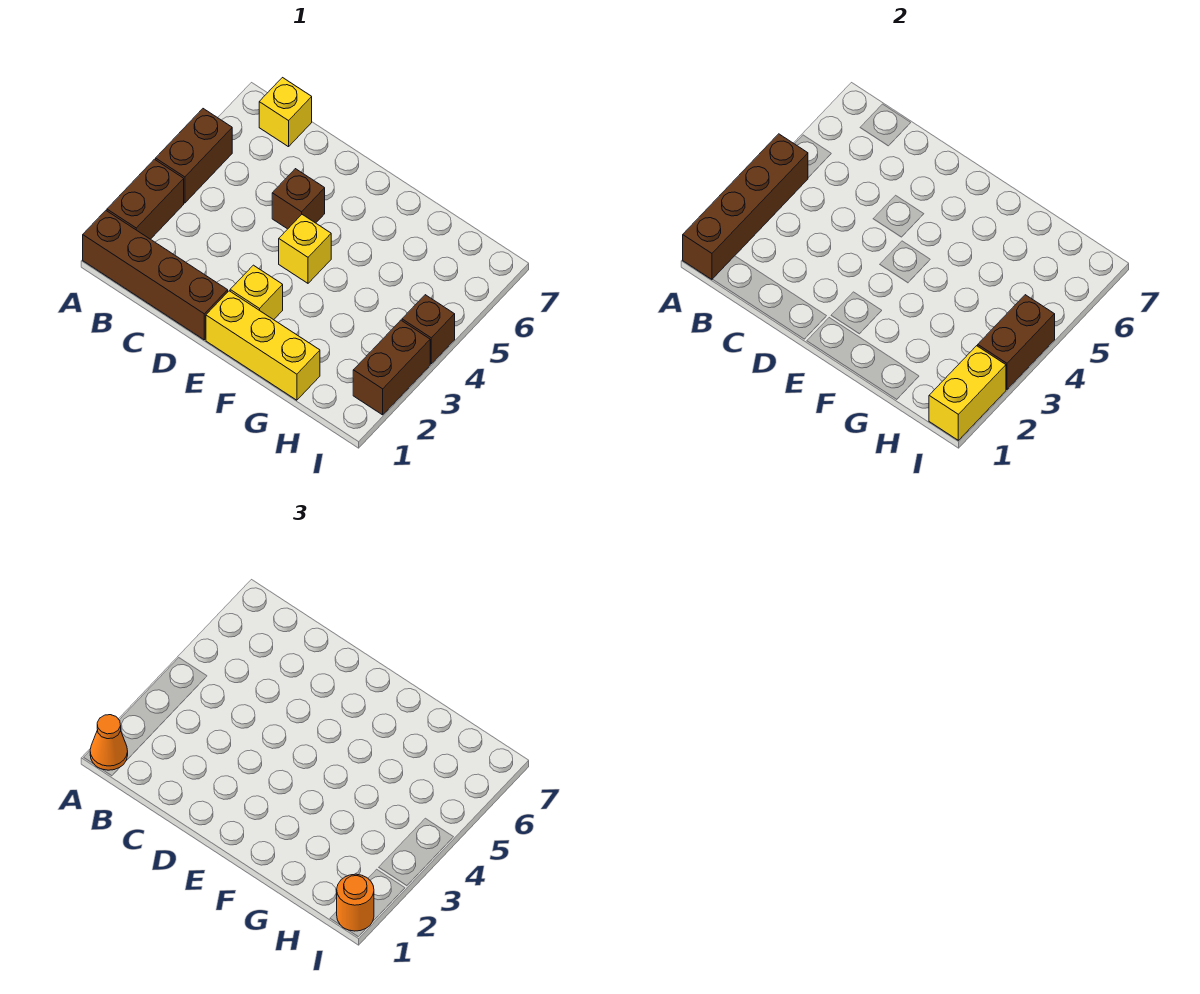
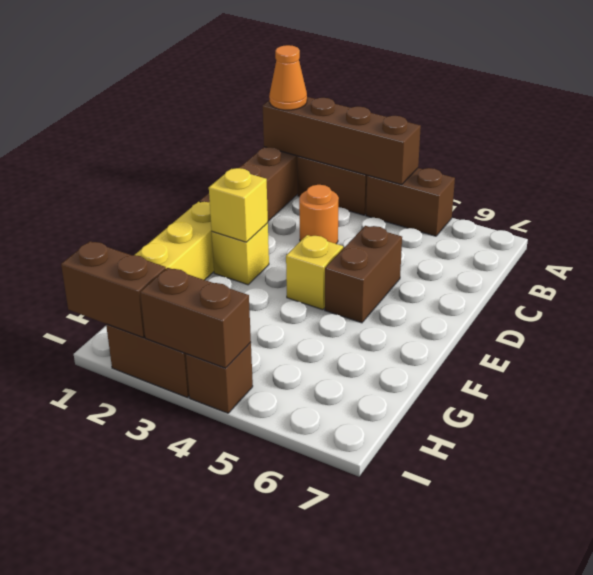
yellow brick B7 level 1 -> yellow brick E2 level 2
brown brick D5 level 1 -> brown brick D5:E5 level 1
yellow brick I1:I2 level 2 -> brown brick I1:I2 level 2
orange round brick I1 level 3 -> orange round brick C3 level 1

